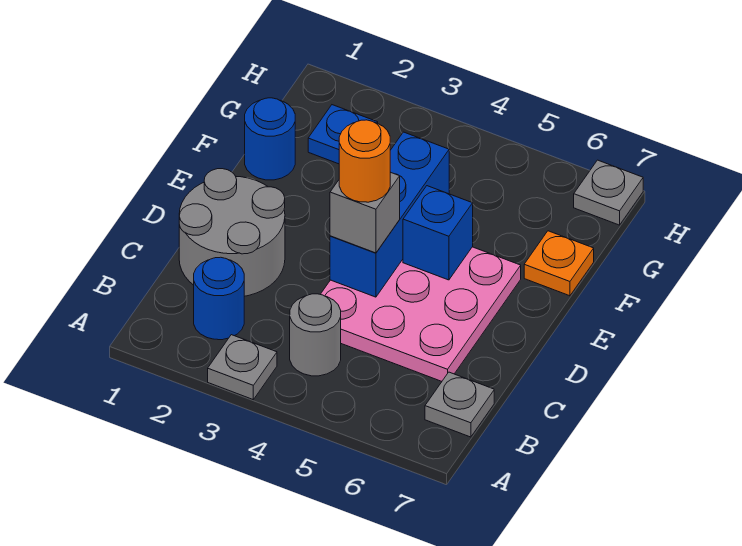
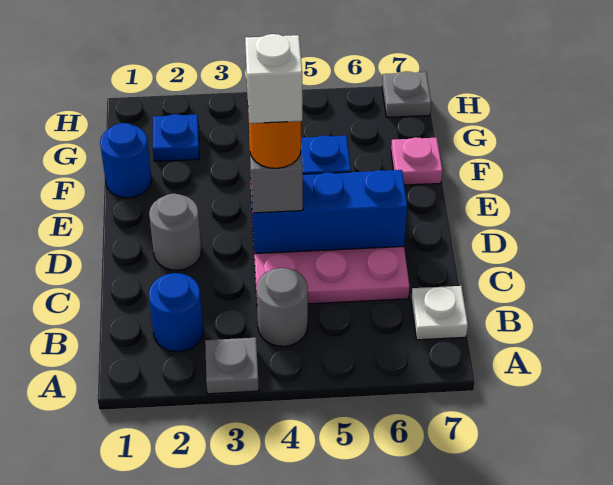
grey plate B7 level 1 -> white plate B7 level 1
grey round brick C1:D2 level 1 -> grey round brick D2 level 1
blue brick D4:F4 level 2 -> blue brick D4:D6 level 2
none -> white brick D4 level 5
orange plate F7 level 1 -> pink plate F7 level 1

